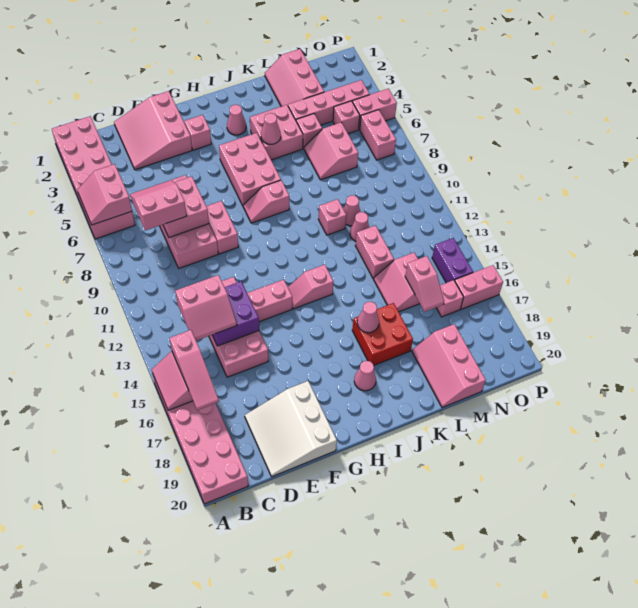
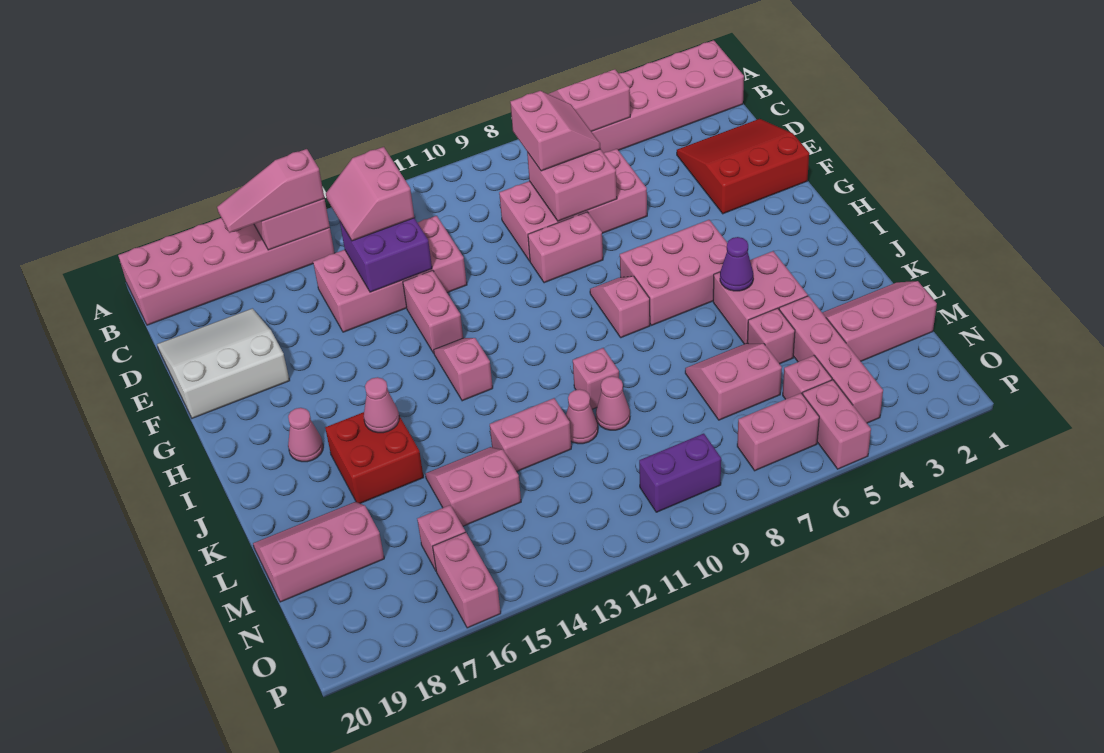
pink slope D1:F3 level 1 top F -> red slope D1:F3 level 1 top F
pink brick G3 level 1 -> none
pink cone I3 level 1 -> none
pink cone J5 level 2 -> purple cone J5 level 2
pink slope M15:M16 level 2 top 15 -> none
purple brick O14:O15 level 1 -> purple brick O9:O10 level 1

